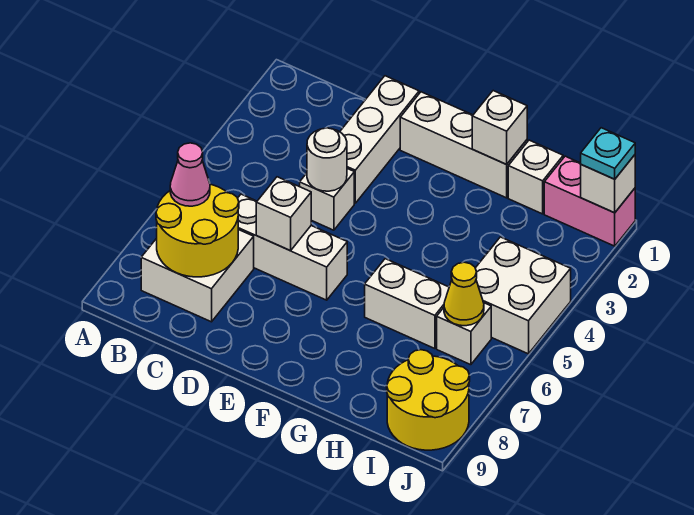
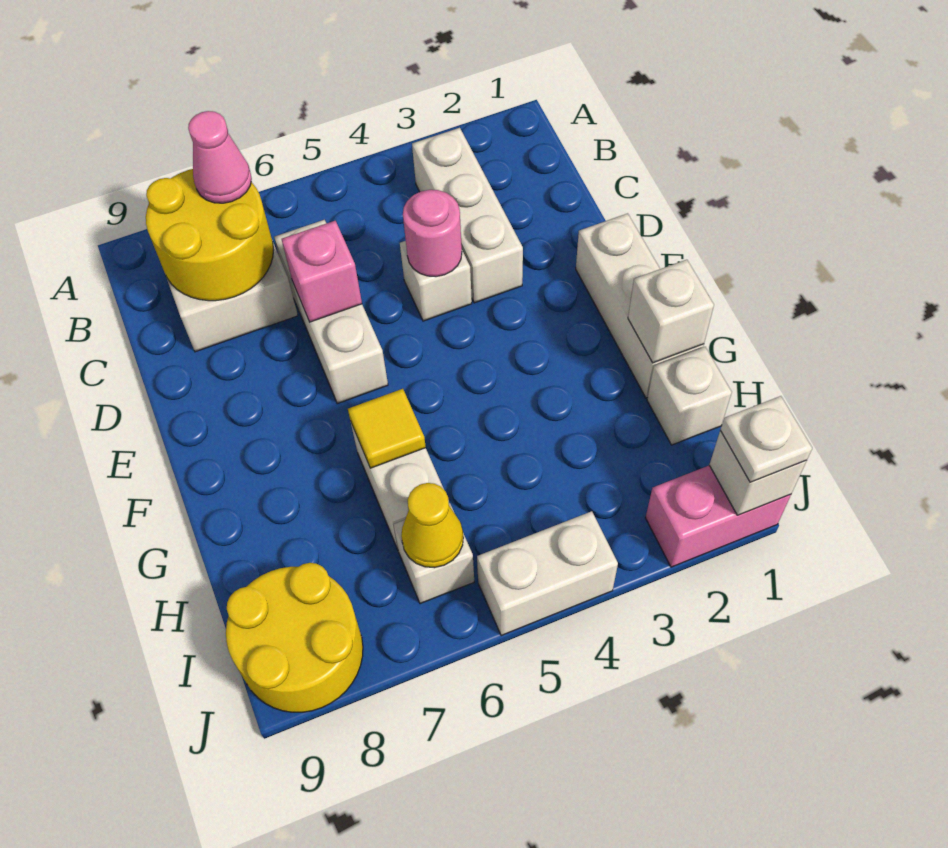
white brick D1:D3 level 1 -> white brick B3:D3 level 1
white round brick D4 level 2 -> pink round brick D4 level 2
white brick D6 level 2 -> pink brick D6 level 2
none -> yellow tile G6 level 2
pink brick I1:J1 level 1 -> pink brick J1:J2 level 1
white brick I4:J5 level 1 -> white brick J4:J5 level 1
cyan plate J1 level 3 -> white plate J1 level 3

